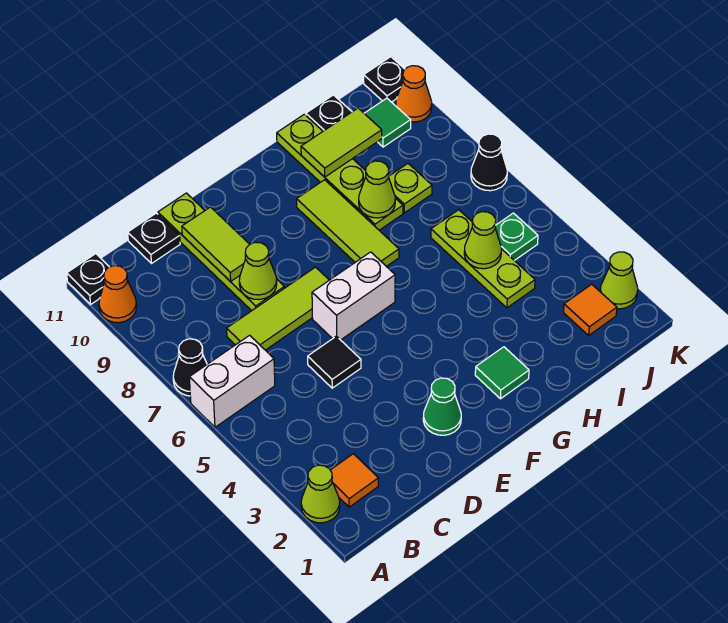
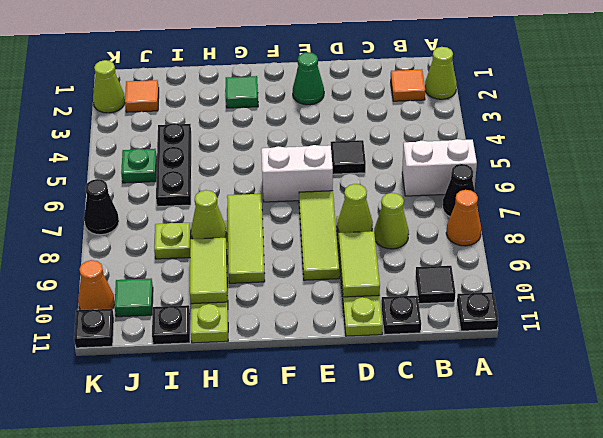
orange cone A10 level 1 -> orange cone A8 level 1
none -> black tile B10 level 1
lime tile C7:E7 level 1 -> lime tile E7:E9 level 1
lime tile H10:I10 level 2 -> lime tile H9:H10 level 2
lime plate I4:I6 level 1 -> black plate I4:I6 level 1
lime cone I5 level 2 -> lime cone C8 level 1

